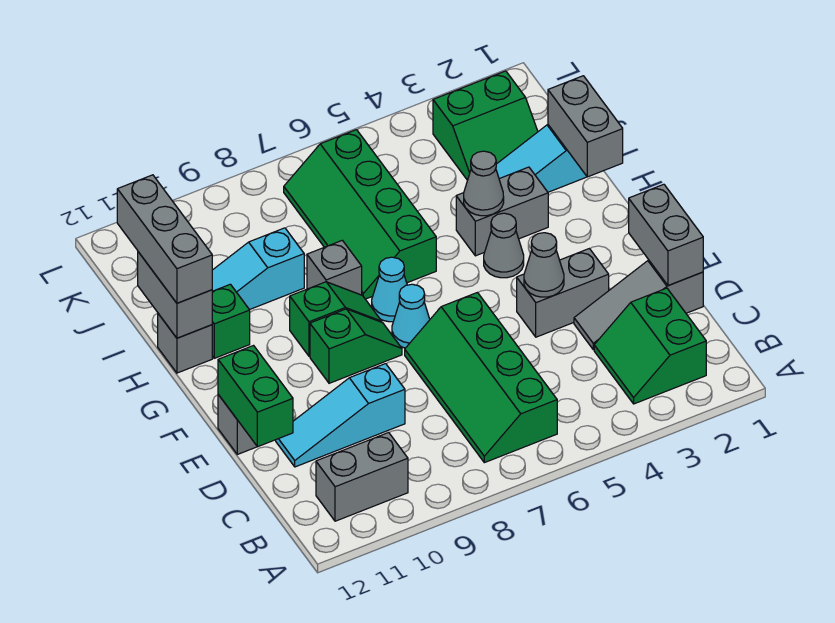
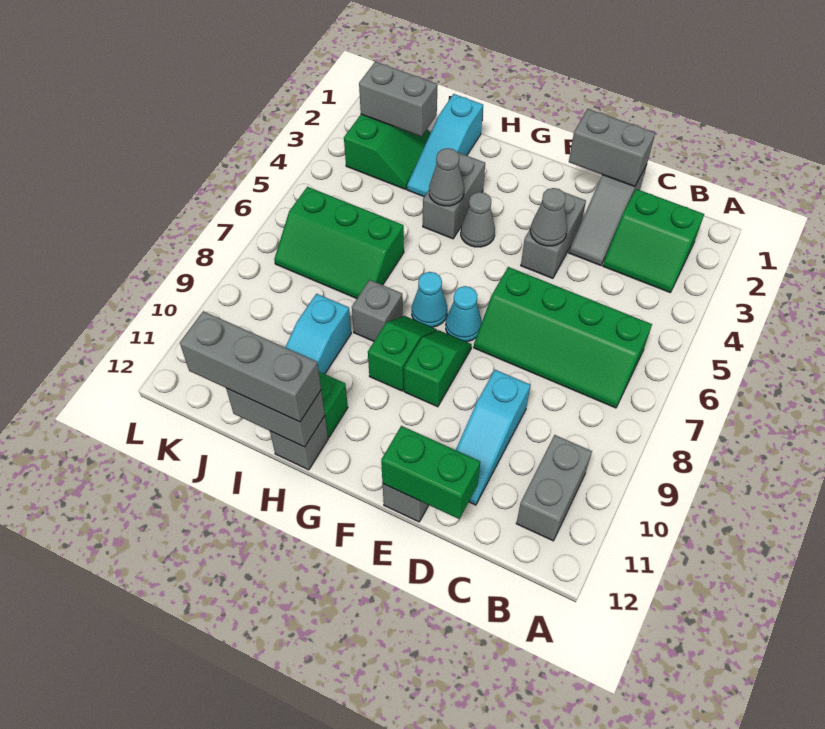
grey brick H1:I1 level 2 -> grey brick J2:K2 level 2
green slope H6:K7 level 1 top 6 -> green slope I6:K7 level 1 top 6

